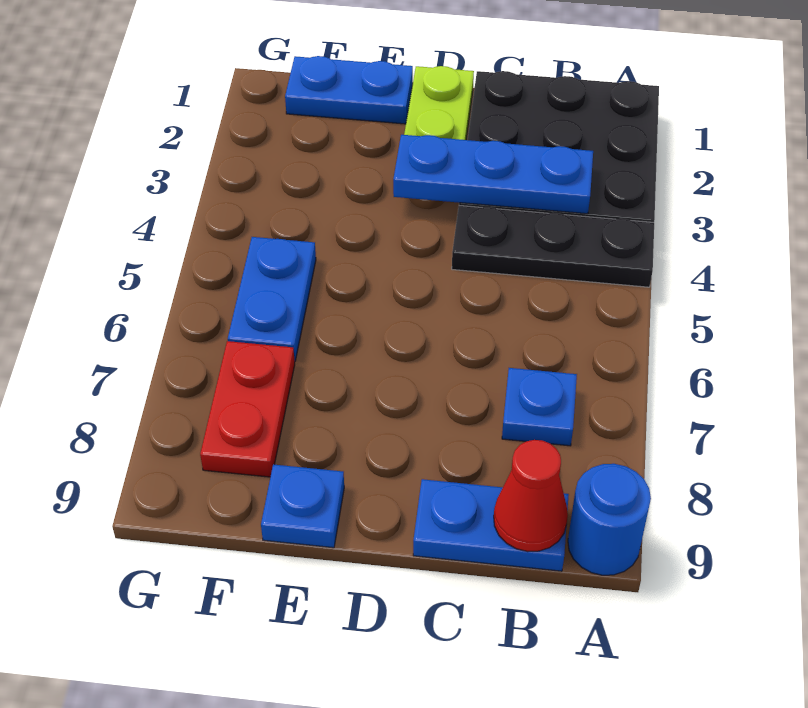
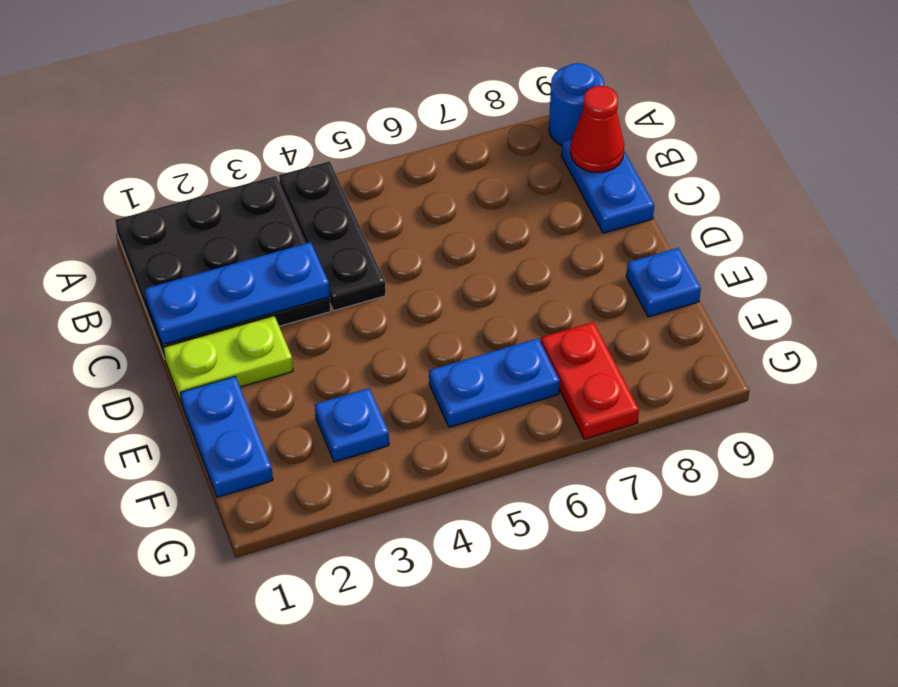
blue plate B3:D3 level 2 -> blue plate C1:C3 level 2
blue plate B7 level 1 -> blue plate F3 level 1
red plate F7:F8 level 1 -> red plate F7:G7 level 1

